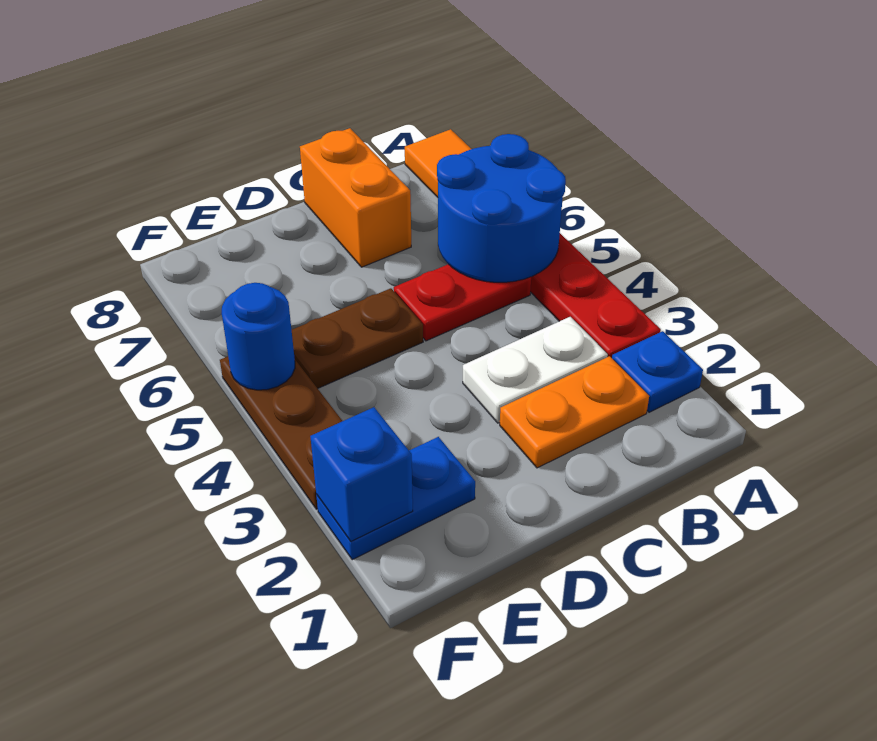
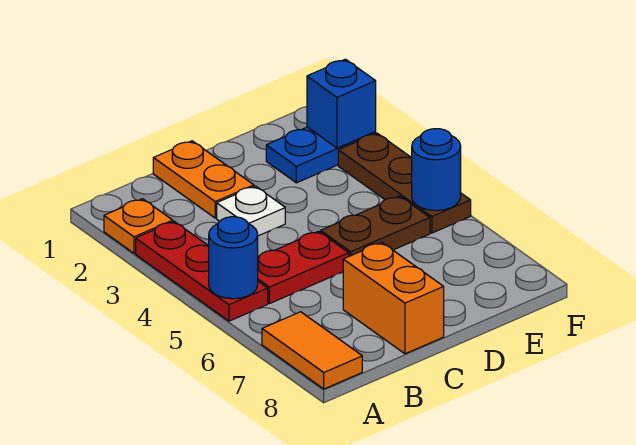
blue plate A2 level 1 -> orange plate A2 level 1
blue round brick A5:B6 level 2 -> blue round brick A5 level 2
orange plate B2:C2 level 1 -> orange plate C1:C2 level 1
white plate B3:C3 level 1 -> white plate C3 level 1

